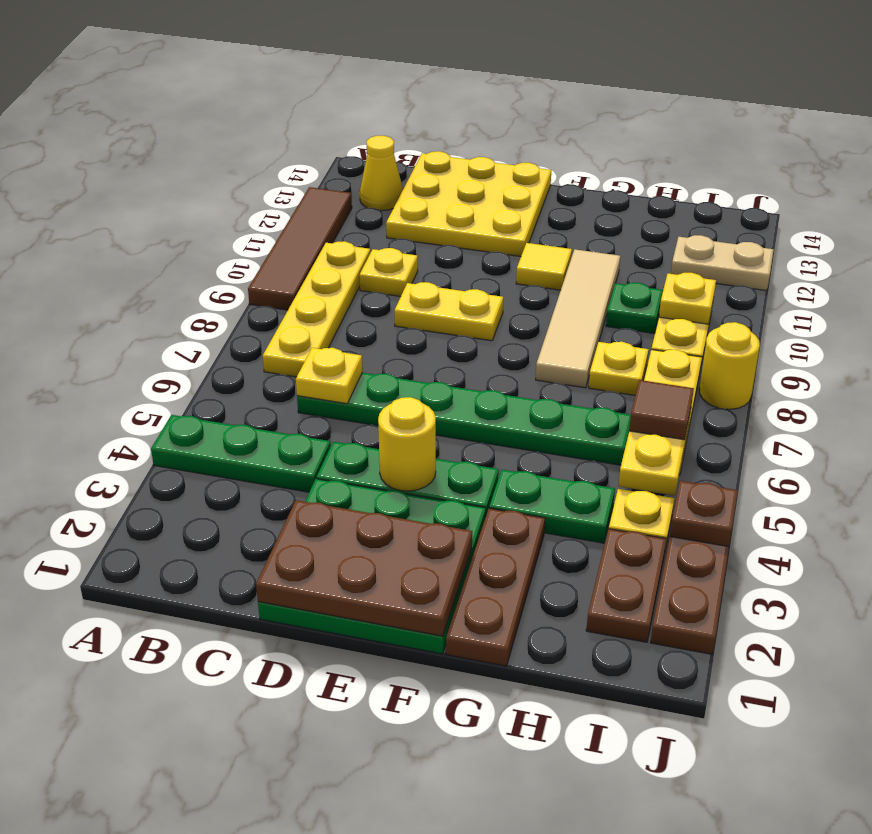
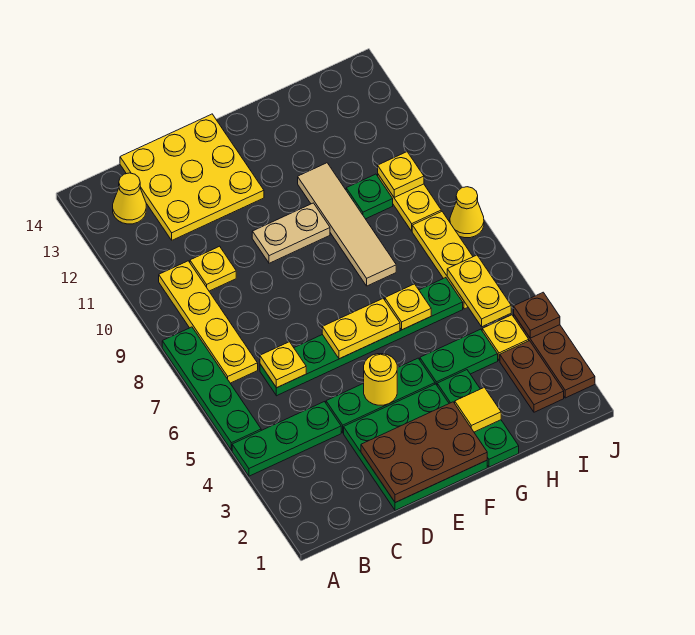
none -> green plate A5:A8 level 1
brown tile A9:A12 level 1 -> none
yellow plate D9:E9 level 1 -> yellow plate E6:F6 level 2
yellow tile F11 level 1 -> yellow tile G2 level 2
brown plate G1:G3 level 1 -> green plate G1:G3 level 1
yellow plate H8 level 1 -> yellow plate G6 level 2
brown tile I6 level 3 -> none
tan plate I12:J12 level 1 -> tan plate E10:F10 level 1
yellow round brick J8 level 1 -> yellow cone J8 level 1

